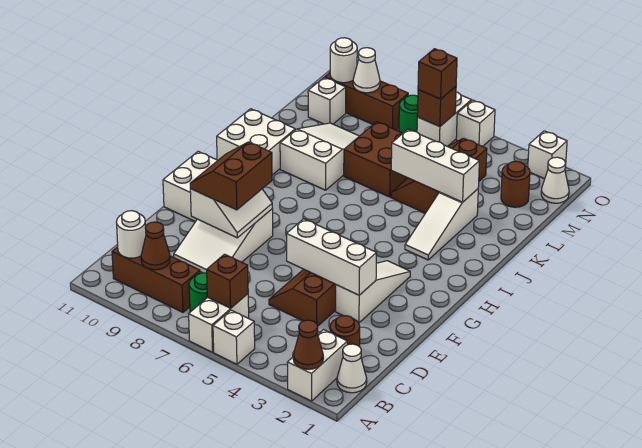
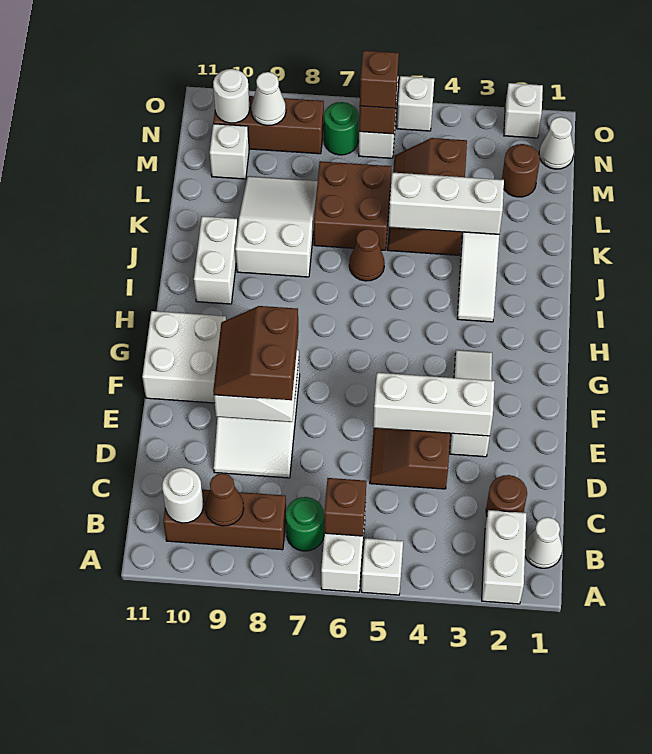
brown cone A2 level 2 -> brown cone J6 level 1
white brick I10:J11 level 1 -> white brick I10:J10 level 1

